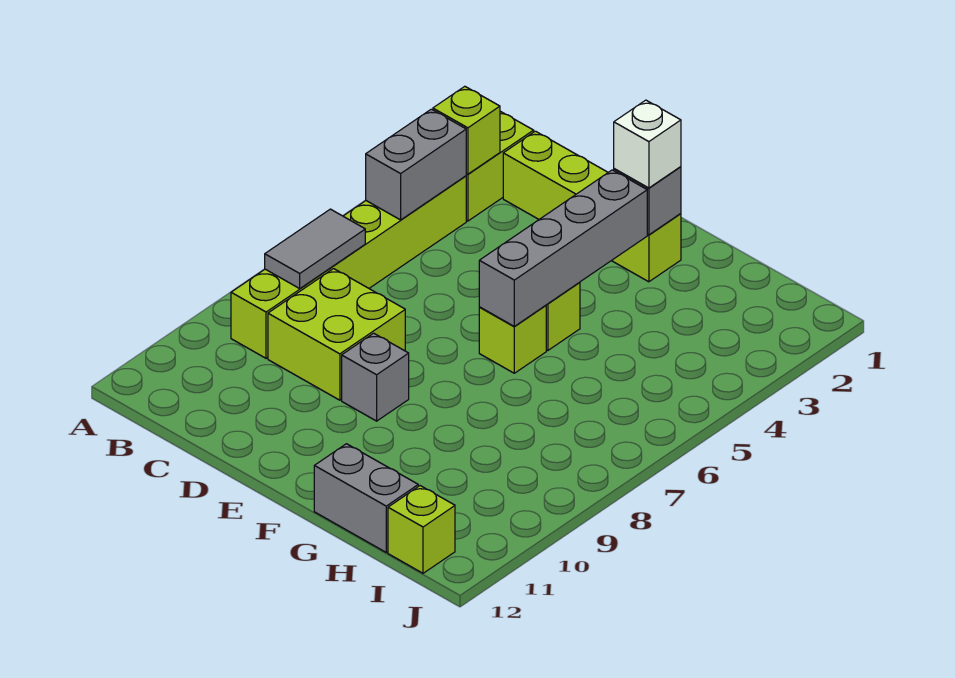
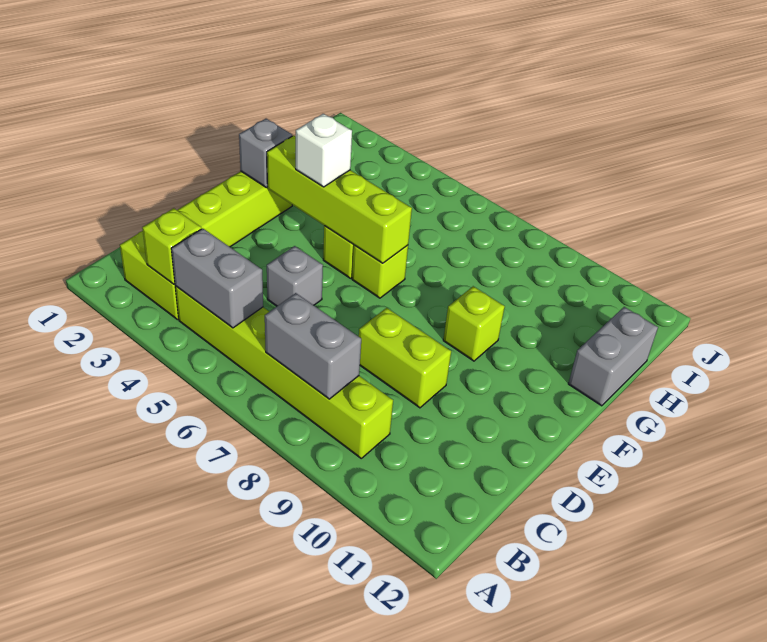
grey tile B7:B8 level 2 -> grey brick B7:B8 level 2
lime brick C8:D9 level 1 -> lime brick D8:D9 level 1
grey brick E9 level 1 -> grey brick D5 level 1
white brick F2 level 3 -> white brick F4 level 3
grey brick F3:F6 level 2 -> lime brick F3:F6 level 2
lime brick I12 level 1 -> lime brick F9 level 1

